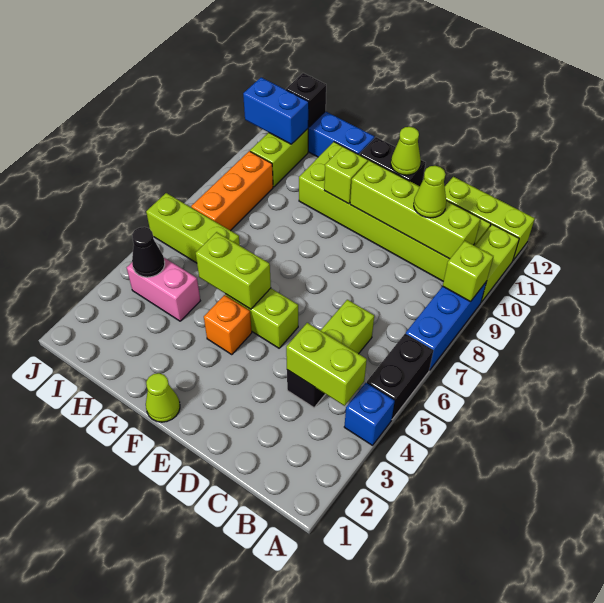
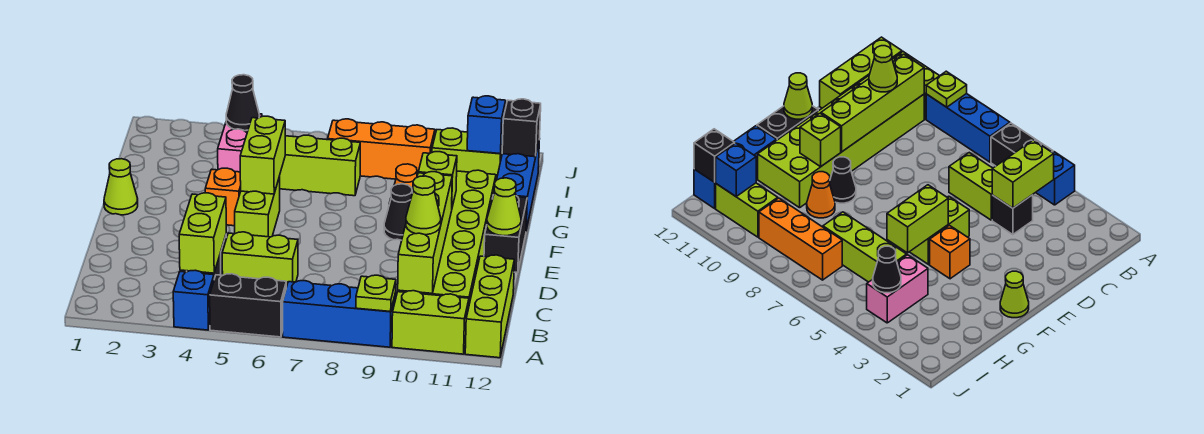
lime brick A9 level 2 -> lime plate A9 level 2
none -> black cone F9 level 1
none -> orange cone G9 level 1
lime brick H6:J6 level 1 -> lime brick H5:H7 level 1
blue brick I11:J11 level 2 -> blue brick I11 level 2

